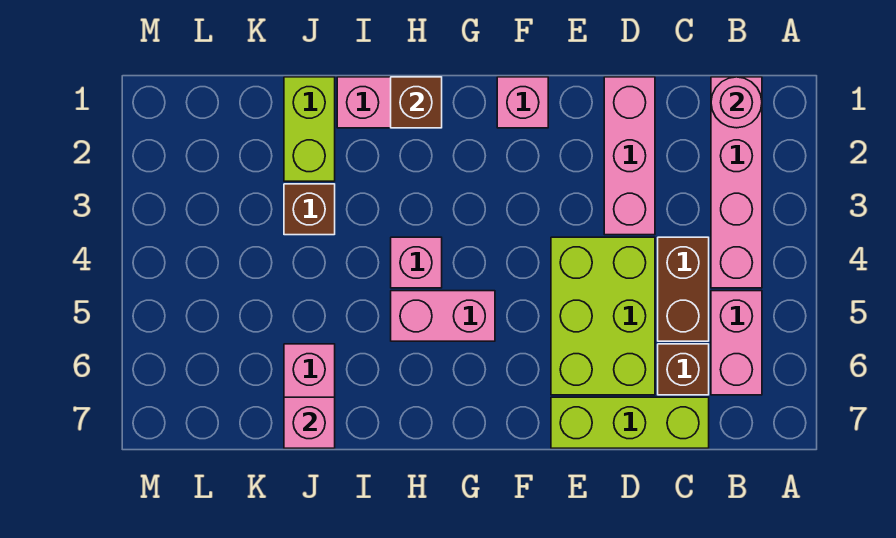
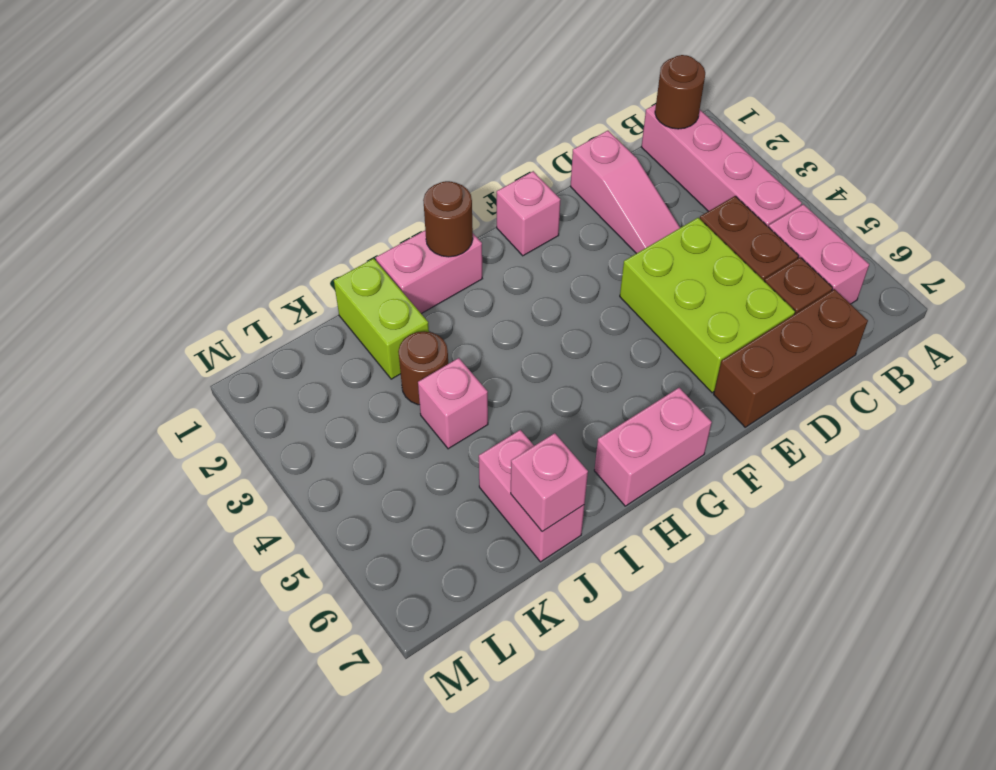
pink round brick B1 level 2 -> brown round brick B1 level 2
lime brick C7:E7 level 1 -> brown brick C7:E7 level 1
pink brick D1:D3 level 1 -> pink slope D1:D3 level 1 top 1
pink brick G5:H5 level 1 -> pink brick G7:H7 level 1
brown brick H1 level 2 -> brown round brick H1 level 2
pink brick H4 level 1 -> pink brick J4 level 1
brown brick J3 level 1 -> brown round brick J3 level 1

